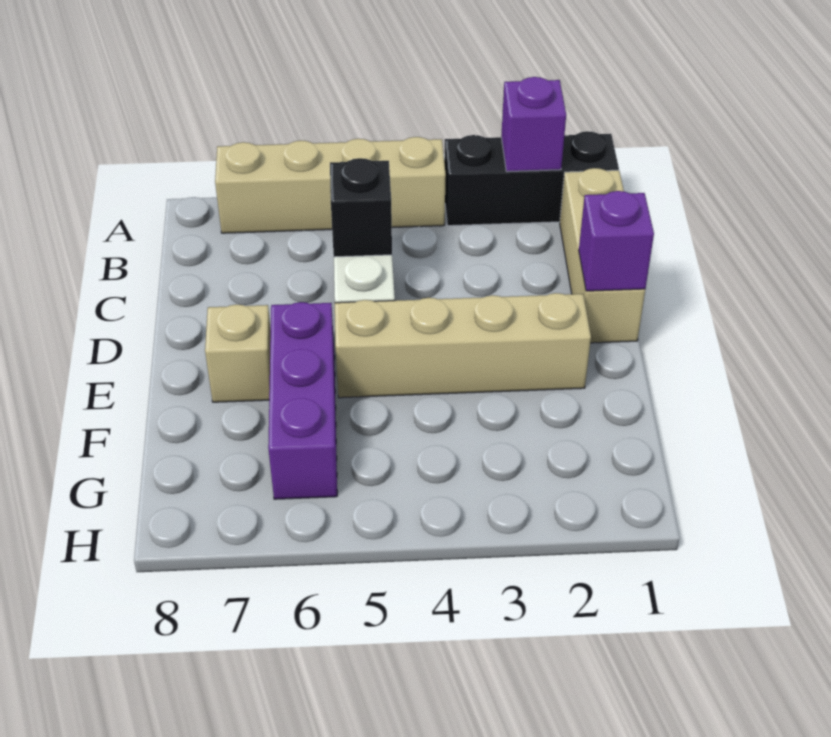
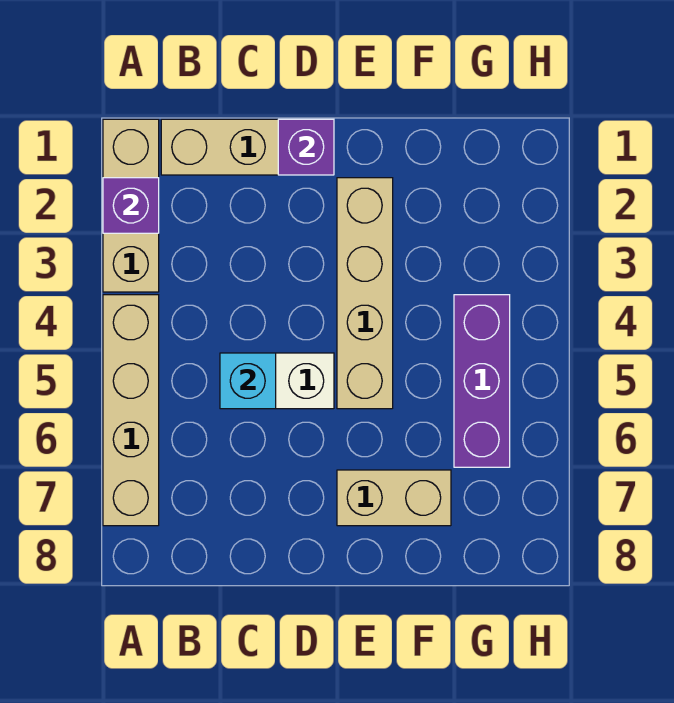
black brick A1:A3 level 1 -> tan brick A1:A3 level 1
black brick C5 level 2 -> cyan brick C5 level 2
purple brick E6:G6 level 1 -> purple brick G4:G6 level 1
tan brick E7 level 1 -> tan brick E7:F7 level 1

